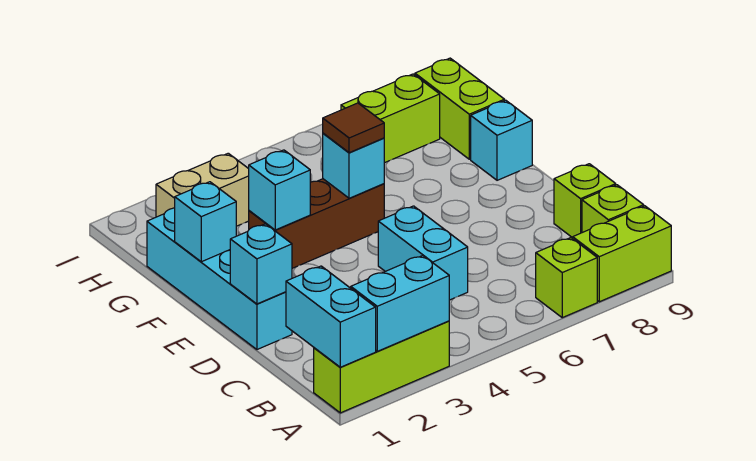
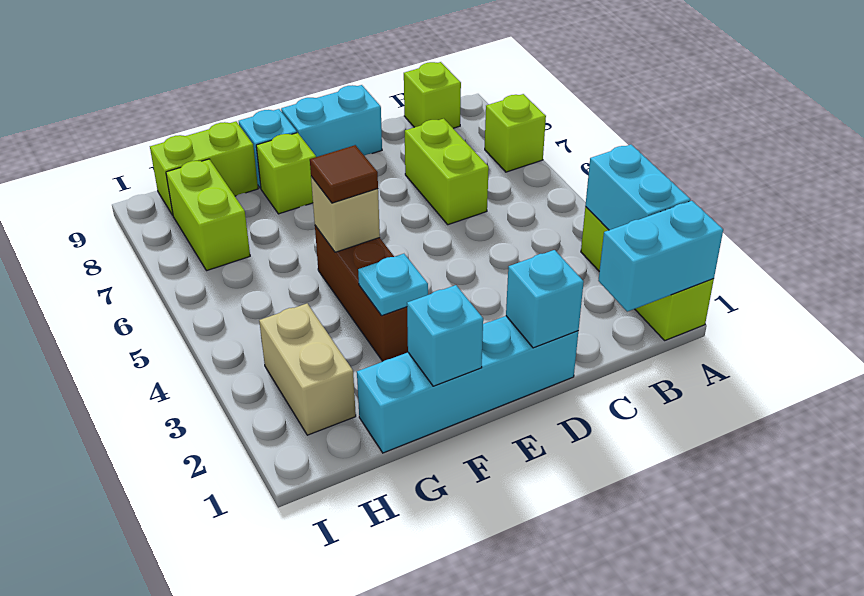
lime brick A8:A9 level 1 -> lime brick C6:C7 level 1
cyan brick C5:D5 level 1 -> cyan brick D9:E9 level 1
lime brick C9 level 1 -> lime brick F8 level 1
cyan brick F3 level 2 -> cyan plate F3 level 2
cyan brick F5 level 2 -> tan brick F5 level 2

